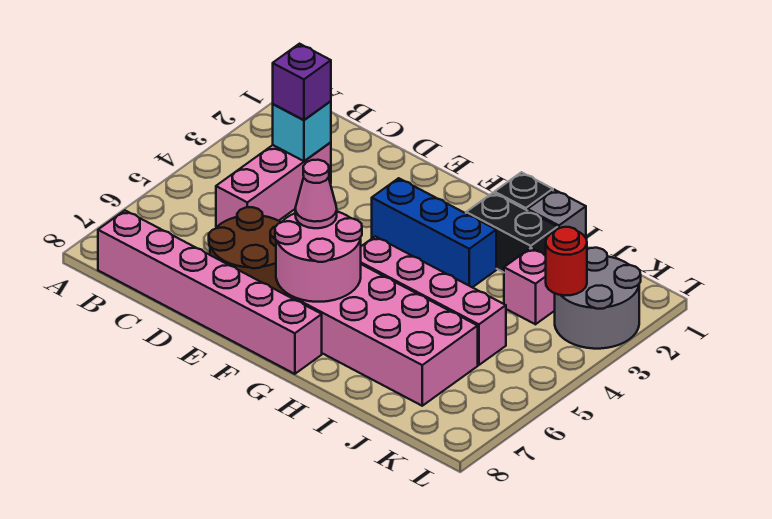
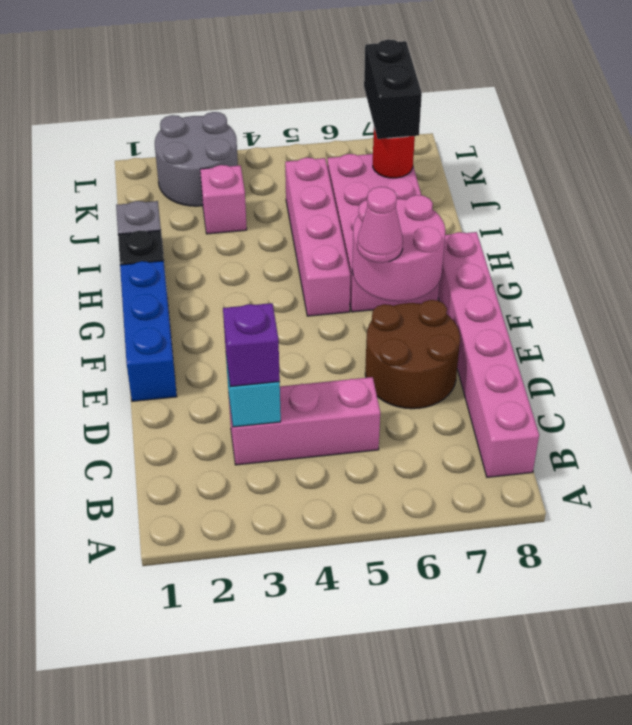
blue brick F3:H3 level 1 -> blue brick E1:G1 level 1
black brick H2:I2 level 1 -> black brick J7:K7 level 3
red round brick K3 level 2 -> red round brick J7 level 2

